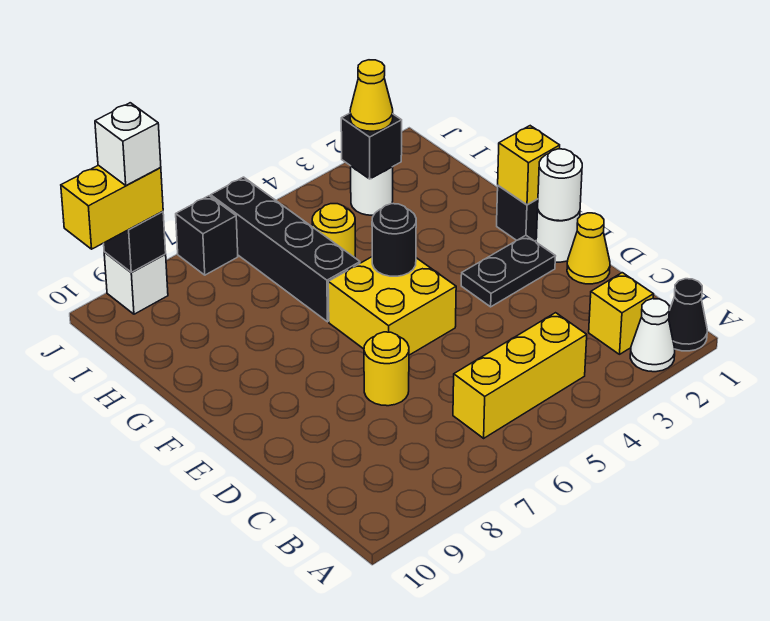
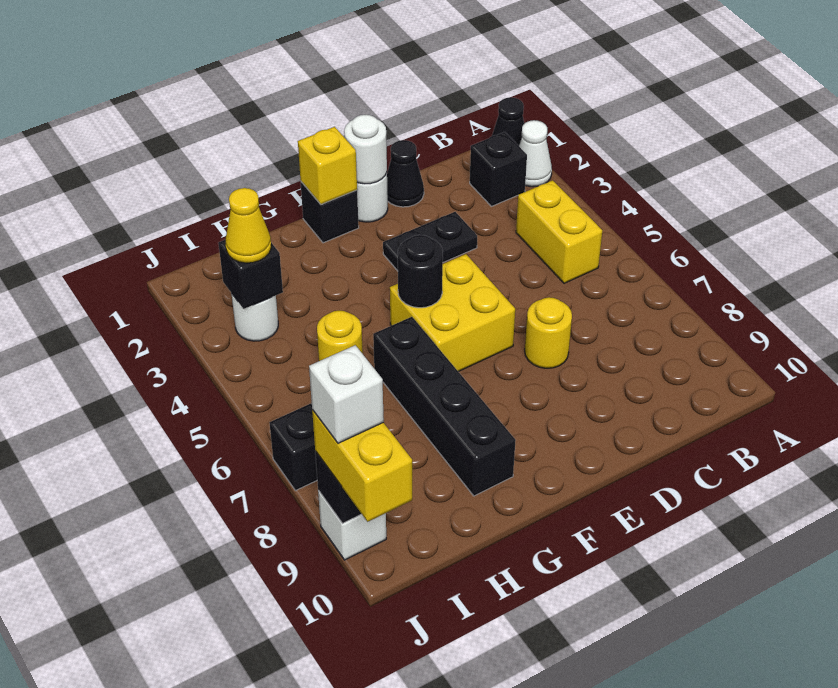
yellow brick B2 level 1 -> black brick B2 level 1
yellow brick B4:B6 level 1 -> yellow brick B4:B5 level 1
yellow cone D1 level 1 -> black cone D1 level 1
black plate E2:E3 level 1 -> black plate D3:E3 level 1
black brick G6:J6 level 1 -> black brick G6:G9 level 1

